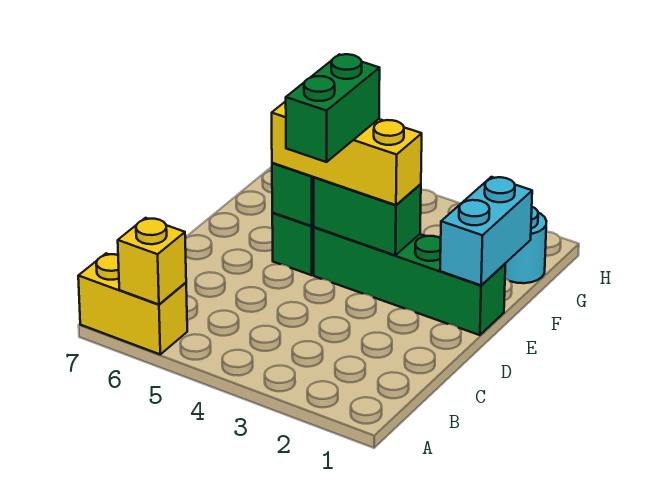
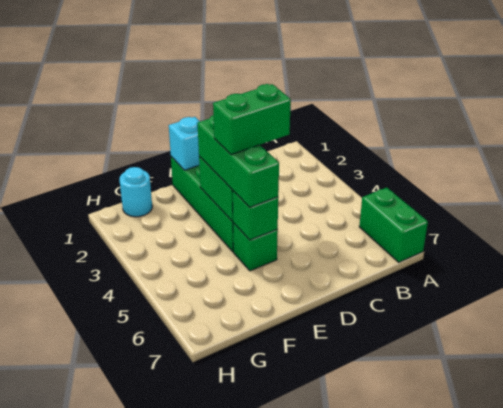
yellow brick A6:A7 level 1 -> green brick A6:A7 level 1
yellow brick A6 level 2 -> none
cyan brick E1:F1 level 2 -> cyan brick E1 level 2
yellow brick E3:E5 level 3 -> green brick E3:E5 level 3

